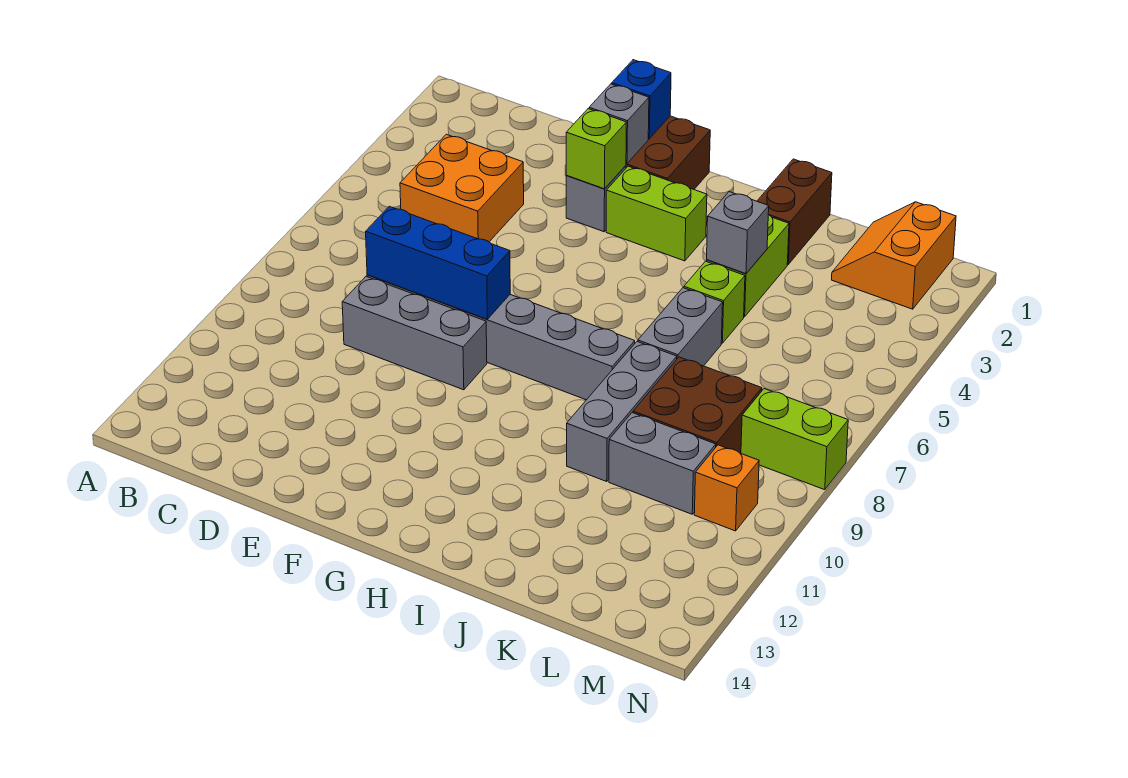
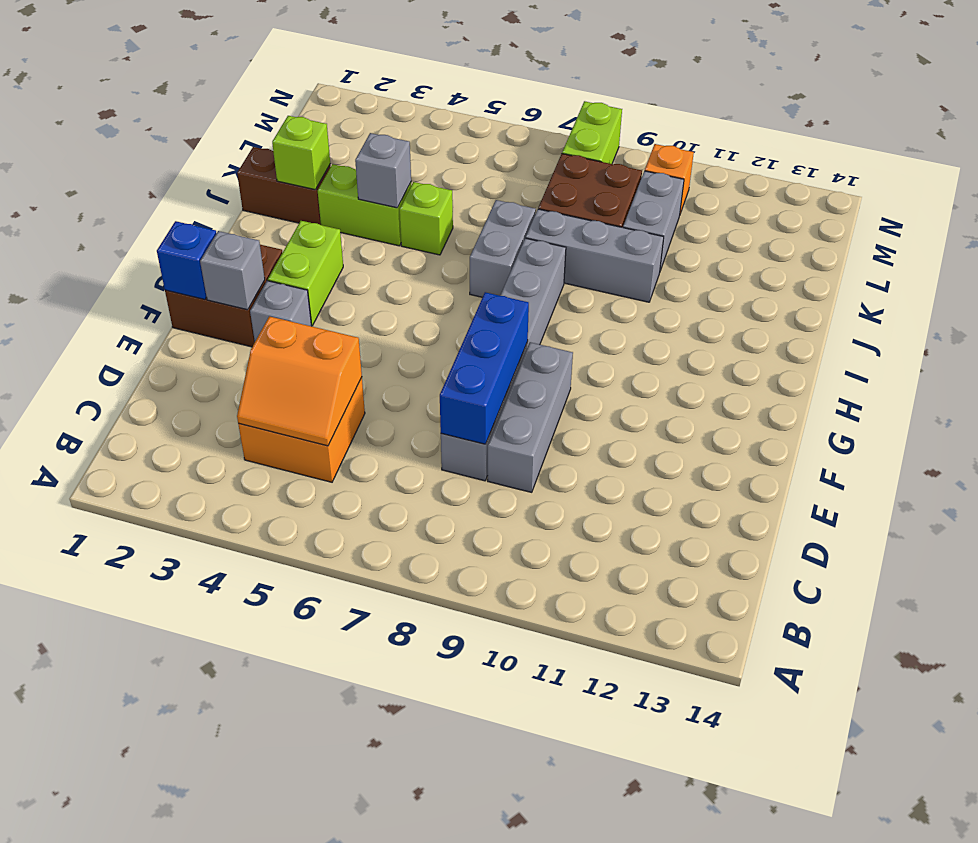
lime brick F3 level 2 -> lime brick J2 level 2
grey brick J6:J7 level 1 -> grey brick I7:J7 level 1
orange slope L1:M2 level 1 top M -> orange slope C4:D5 level 2 top D

